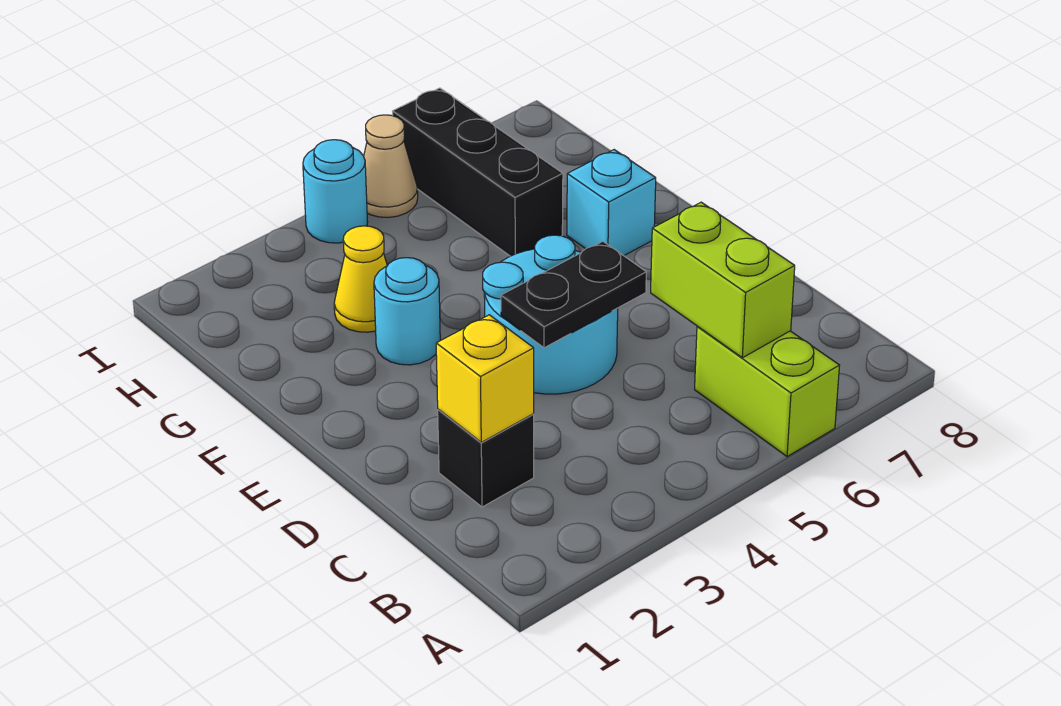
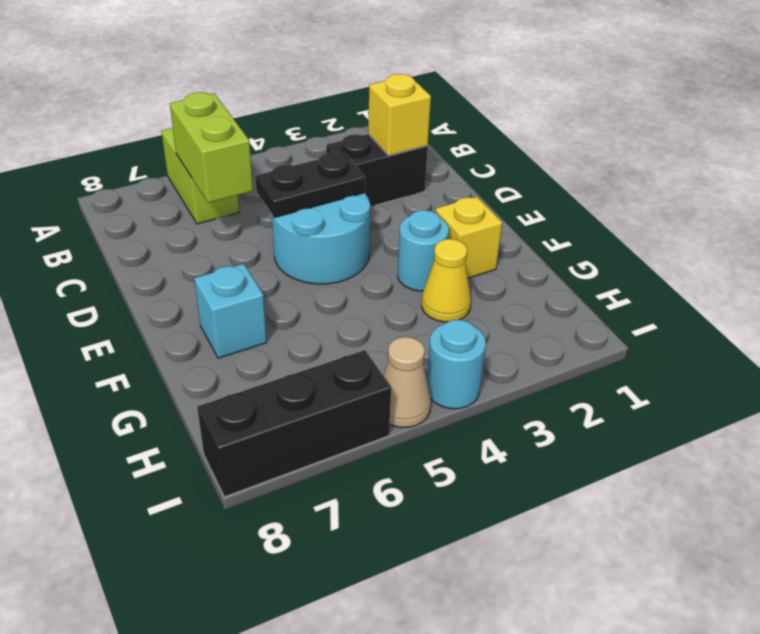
black brick C2 level 1 -> black brick C2:C3 level 1
none -> yellow brick F2 level 1
black brick G6:I6 level 1 -> black brick I6:I8 level 1

